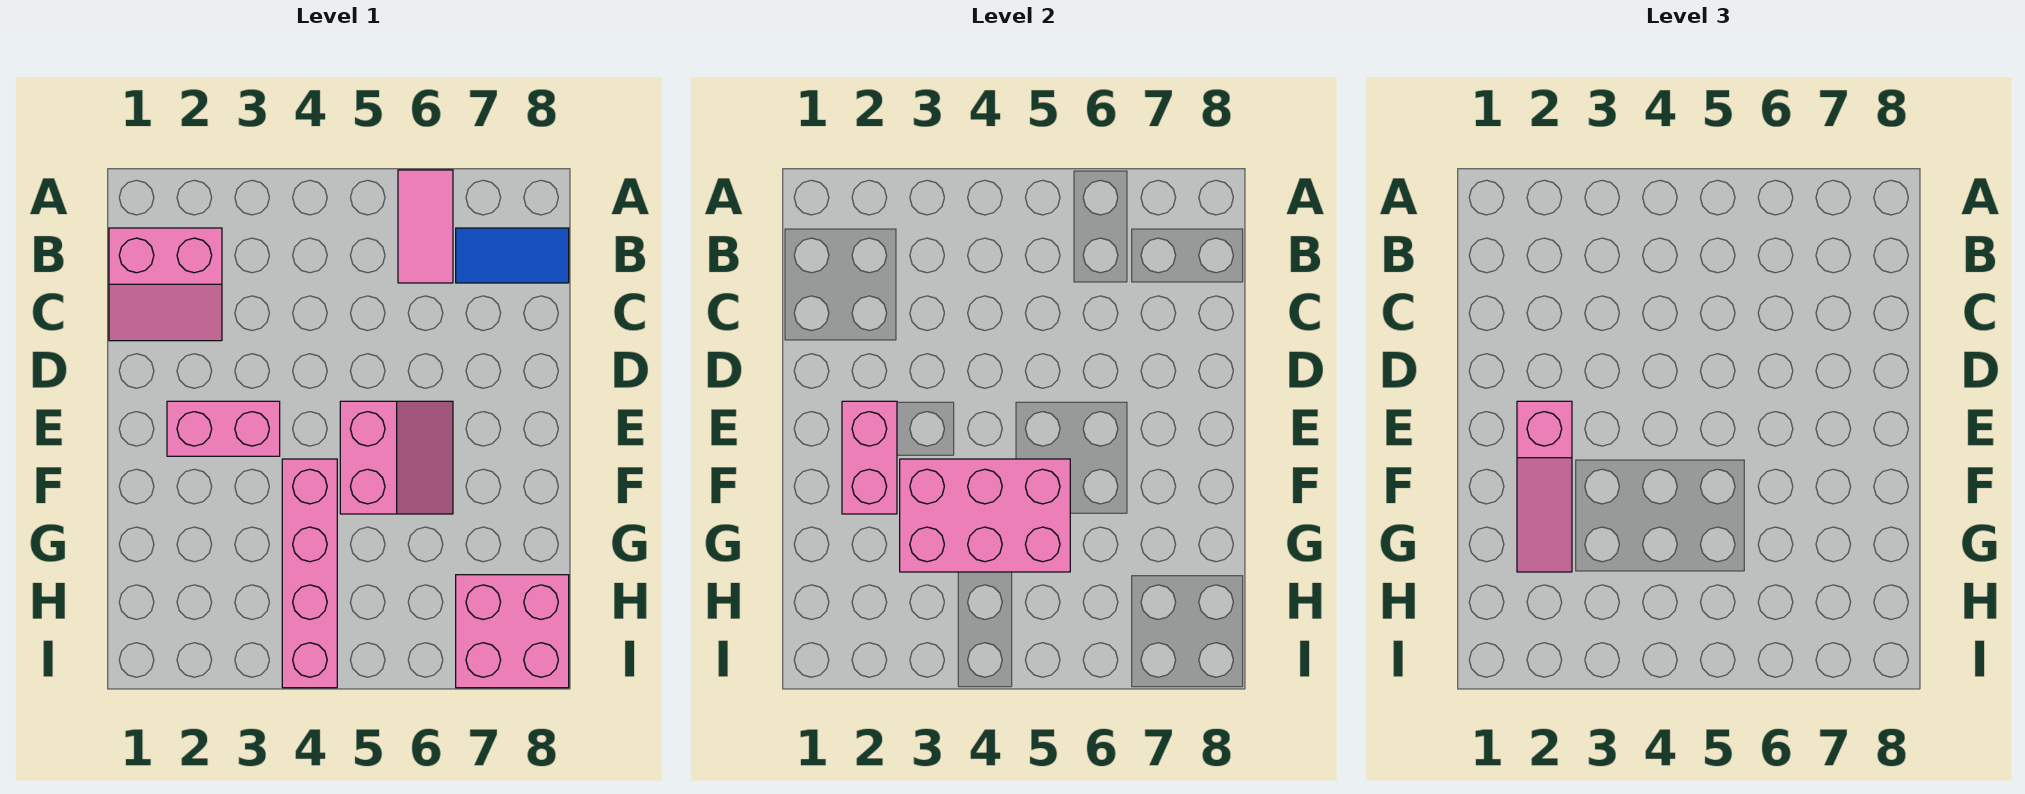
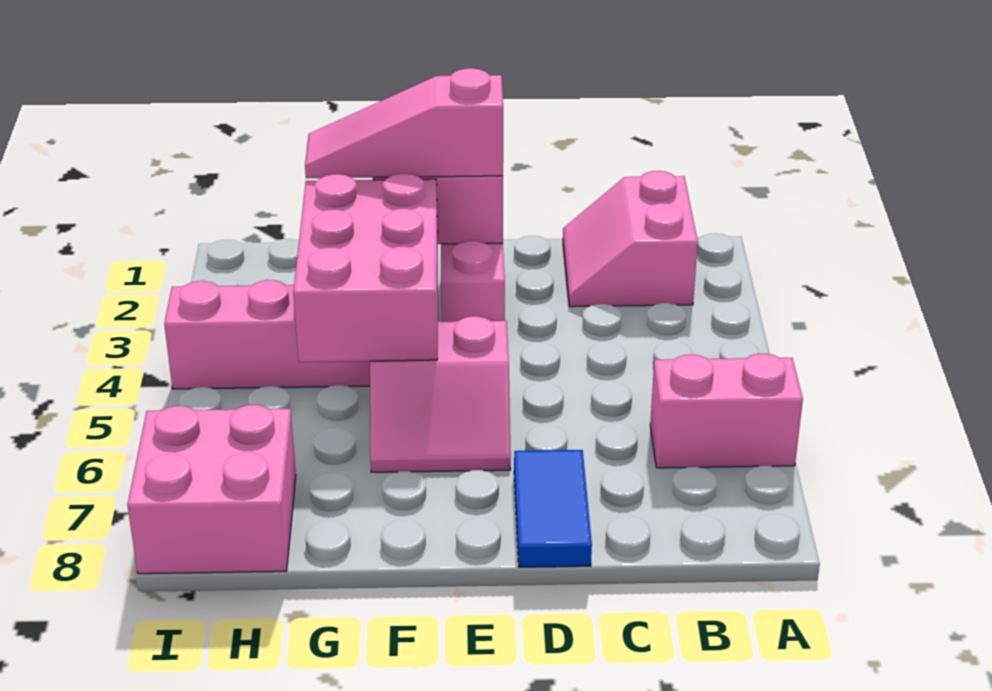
pink tile A6:B6 level 1 -> pink brick A6:B6 level 1
blue tile B7:B8 level 1 -> blue tile D7:D8 level 1

